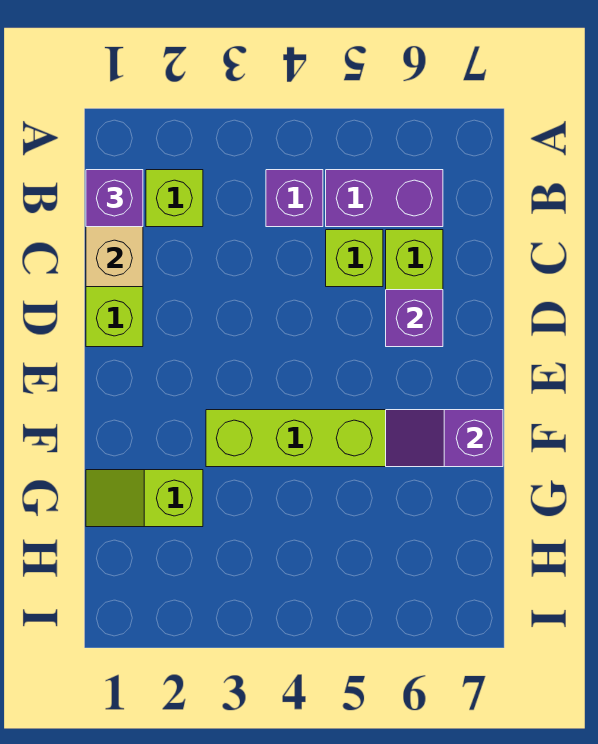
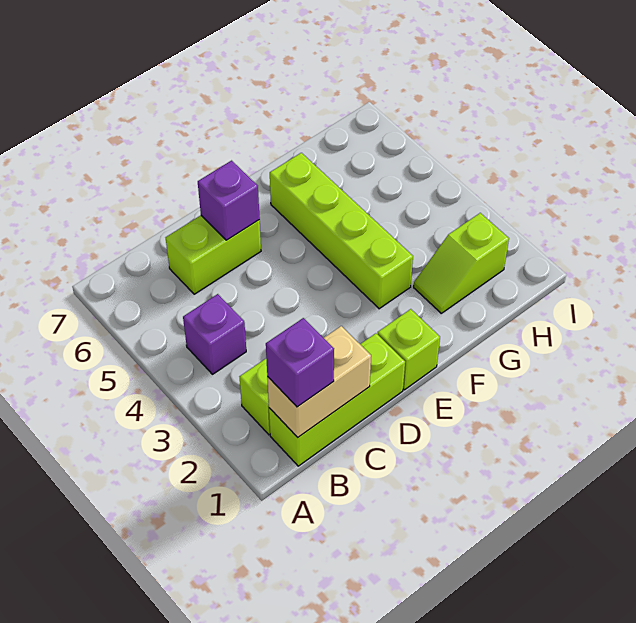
purple brick B5:B6 level 1 -> none
lime brick C5 level 1 -> lime brick E1 level 1
purple slope F6:F7 level 2 top 7 -> none
lime slope G1:G2 level 1 top 2 -> lime slope G2:H2 level 1 top H

